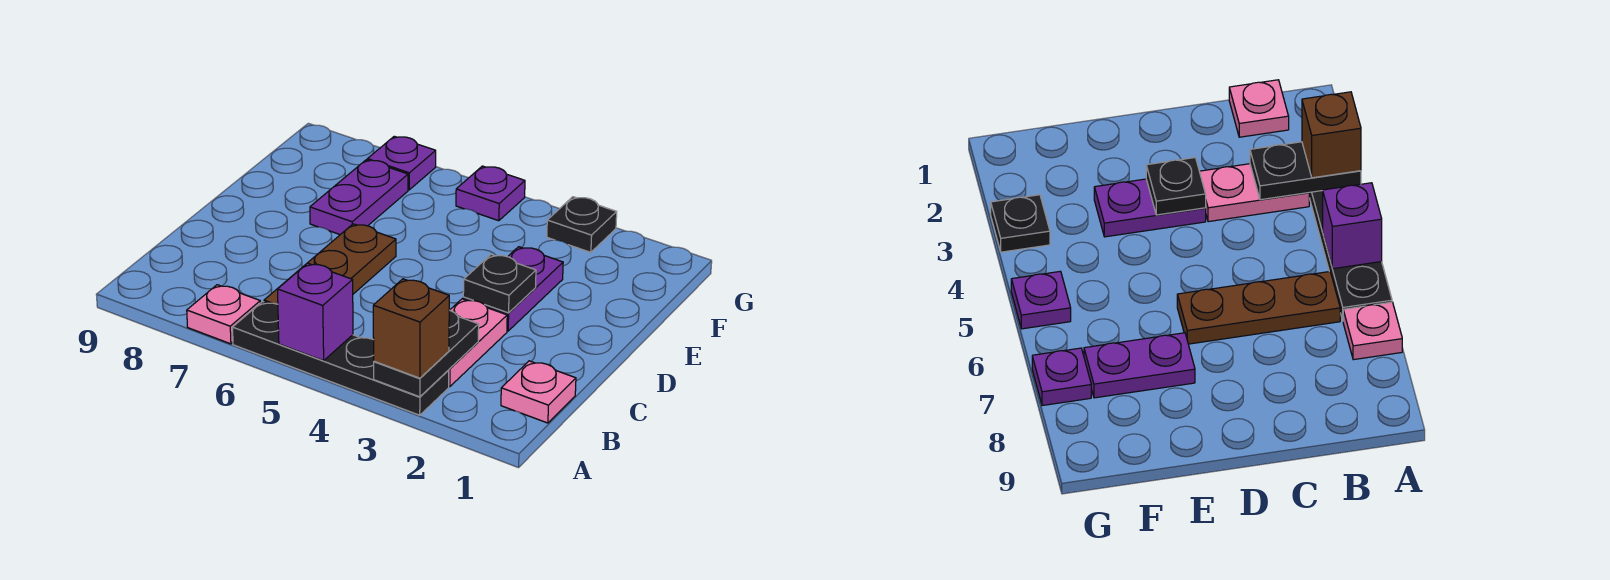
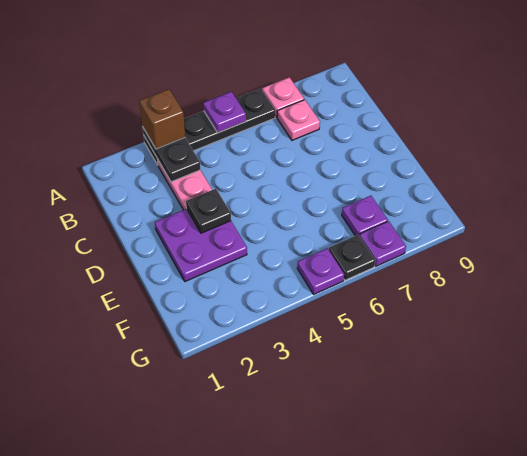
purple brick A5 level 2 -> purple plate A5 level 2
pink plate B1 level 1 -> pink plate B7 level 1
brown plate B6:D6 level 1 -> none
purple plate D3:E3 level 1 -> purple plate D2:E3 level 1
purple plate E7:F7 level 1 -> purple plate F7 level 1
black plate G3 level 1 -> black plate G6 level 1

